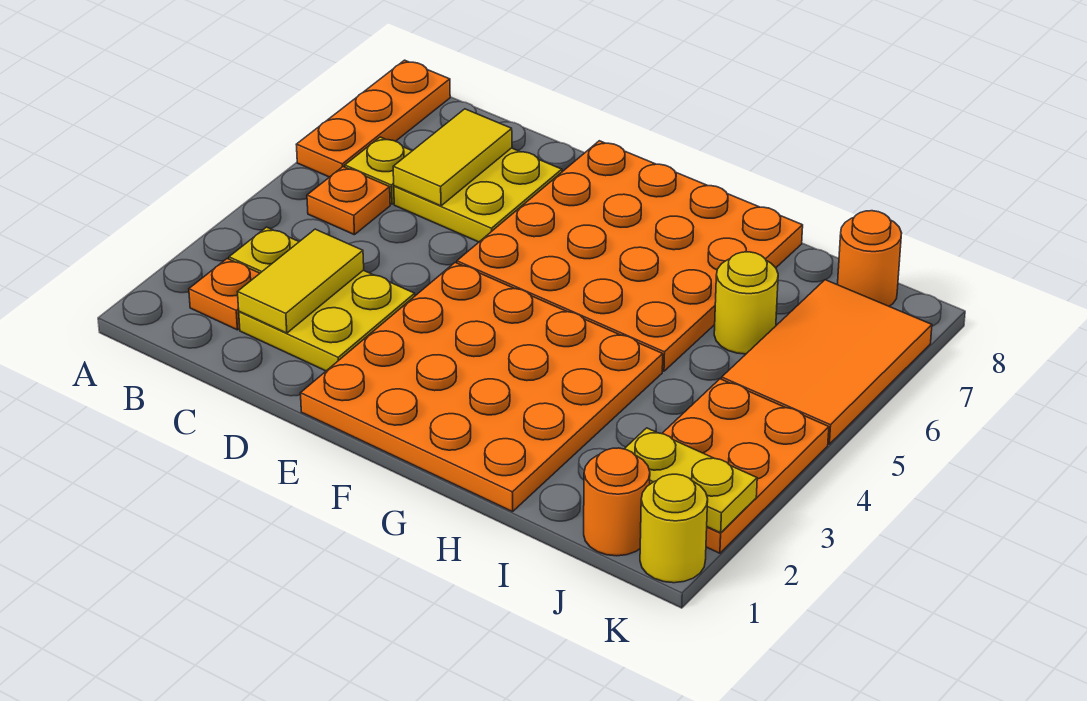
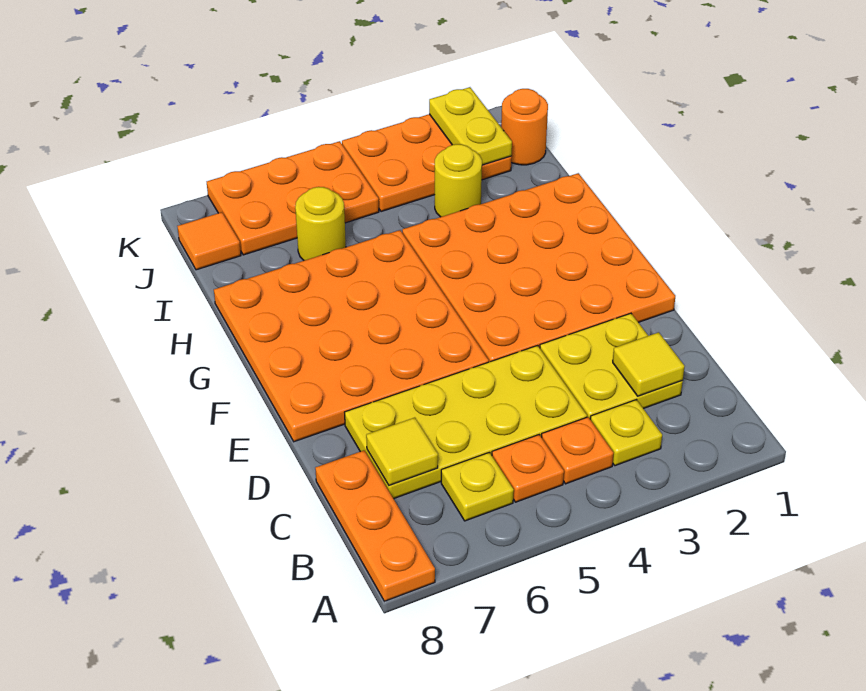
orange plate A6:A8 level 1 -> orange plate A8:C8 level 1
orange plate B2 level 1 -> orange plate B4 level 1
yellow tile C2:C3 level 2 -> yellow tile C2 level 2
yellow plate C6:D7 level 1 -> yellow plate C4:D7 level 1
yellow tile C6:C7 level 2 -> yellow tile C7 level 2
orange tile J5:K7 level 1 -> orange plate J5:K7 level 1
orange round brick J8 level 1 -> orange tile J8 level 1
yellow round brick K1 level 1 -> yellow round brick I3 level 1

